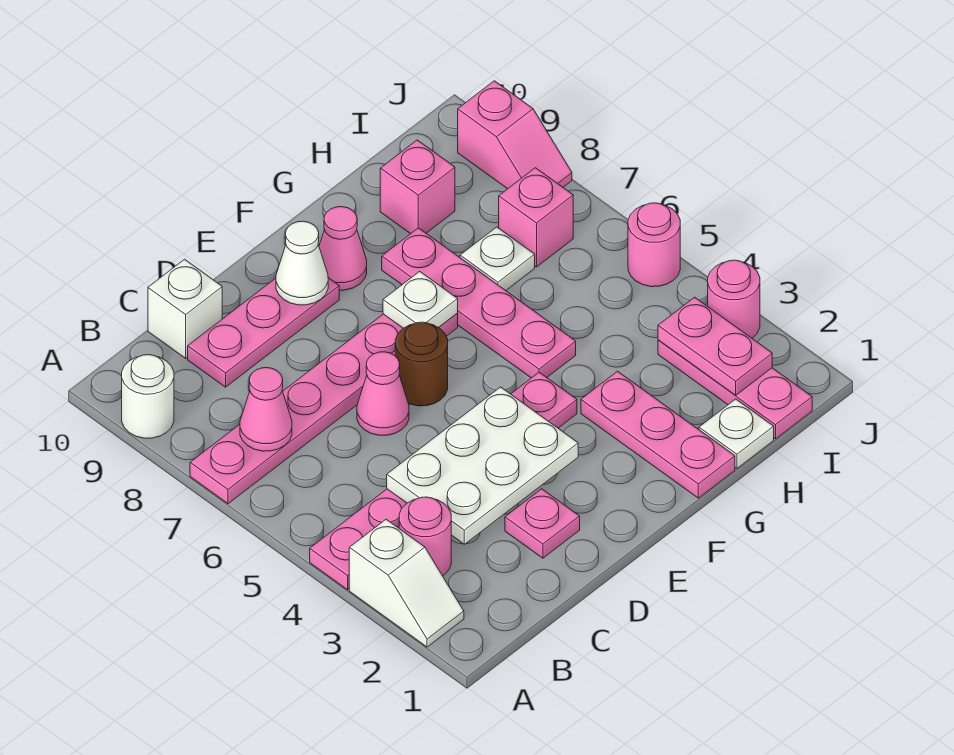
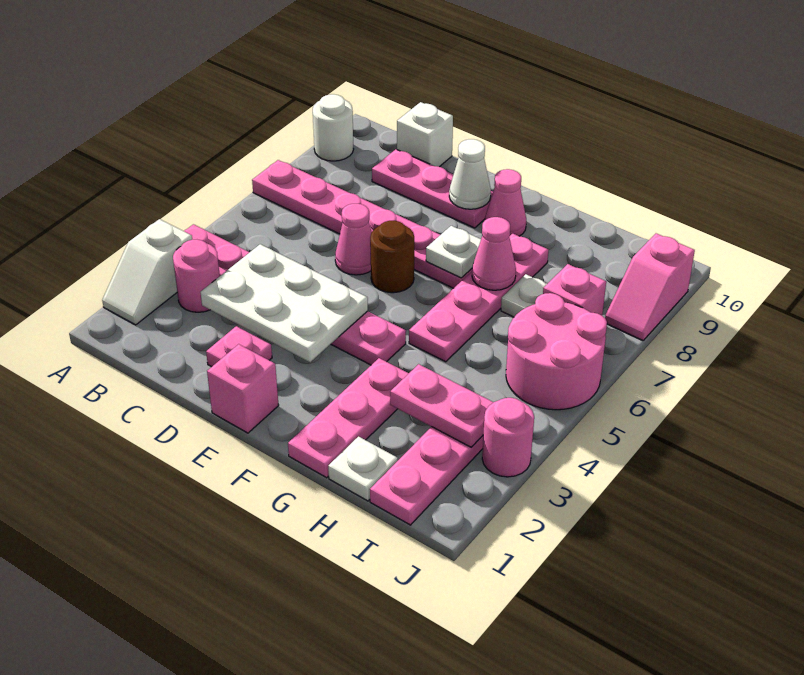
pink cone B7 level 2 -> pink cone G7 level 2
pink brick H9 level 1 -> pink brick E1 level 1
pink plate I2:I3 level 2 -> pink plate H3:I3 level 2
pink round brick J5 level 1 -> pink round brick I5:J6 level 1

